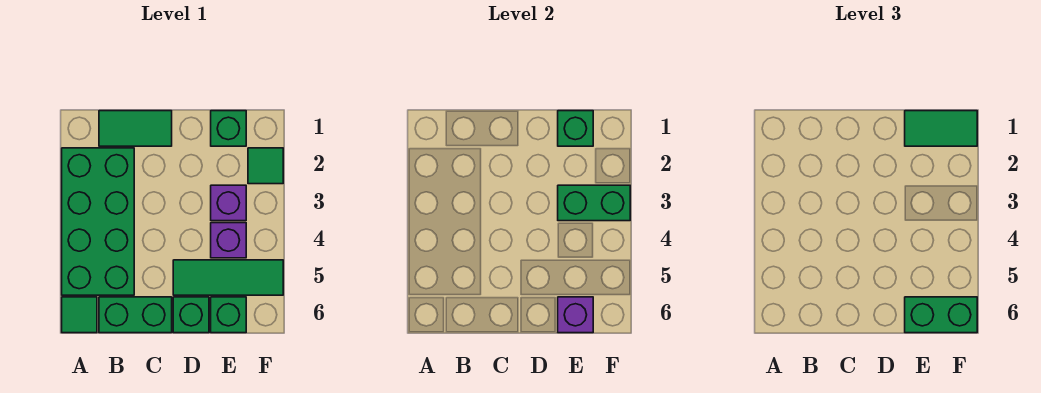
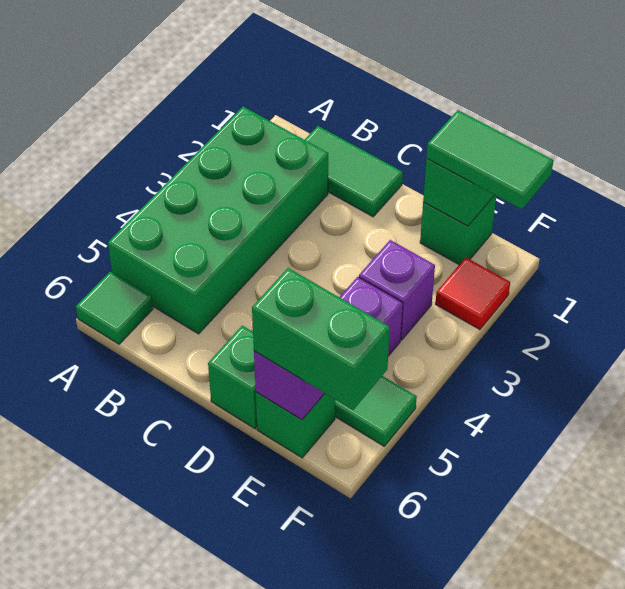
green brick B6:C6 level 1 -> none
green brick E3:F3 level 2 -> none
green tile F2 level 1 -> red tile F2 level 1

